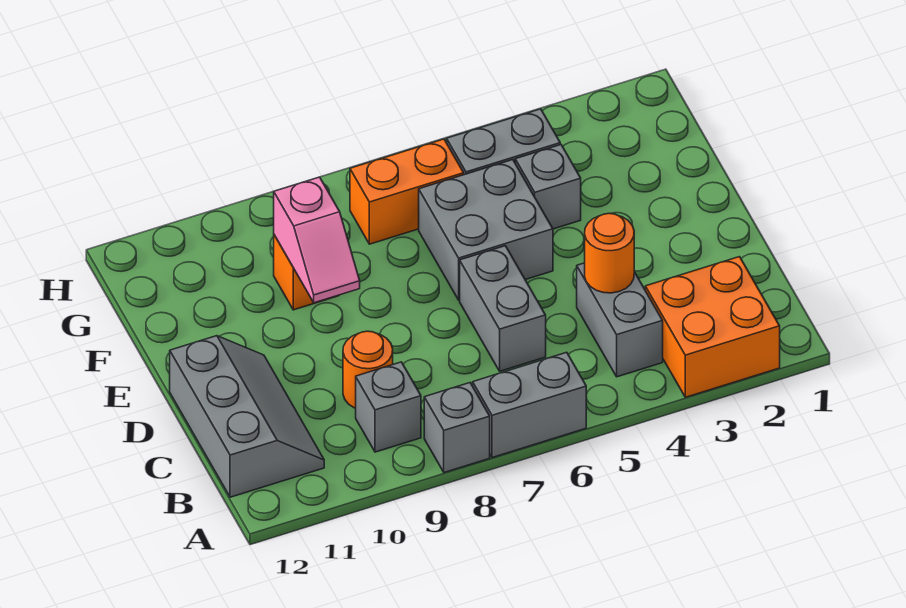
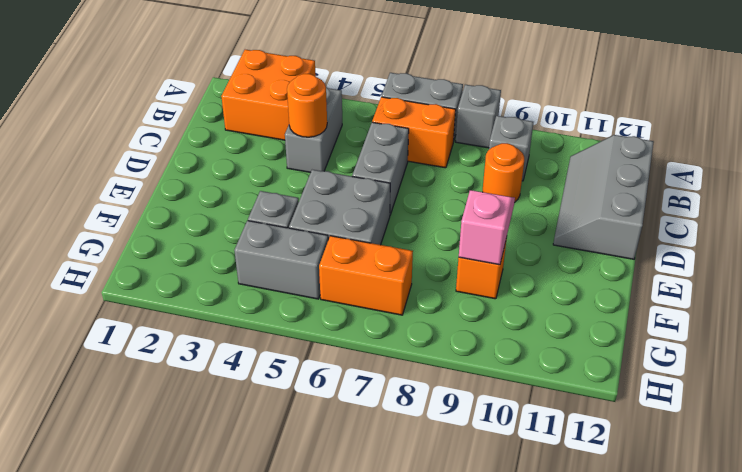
none -> orange brick B6:B7 level 1

